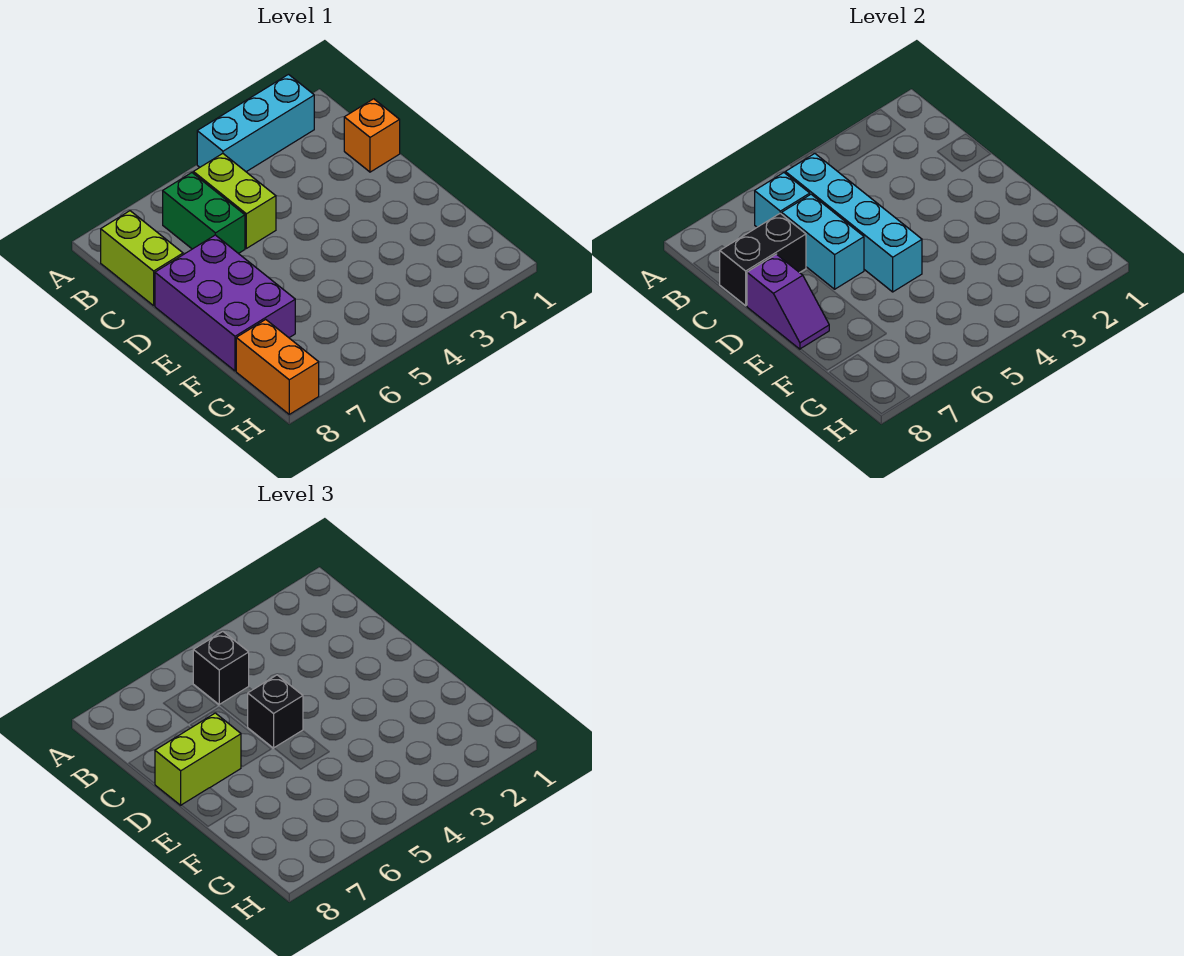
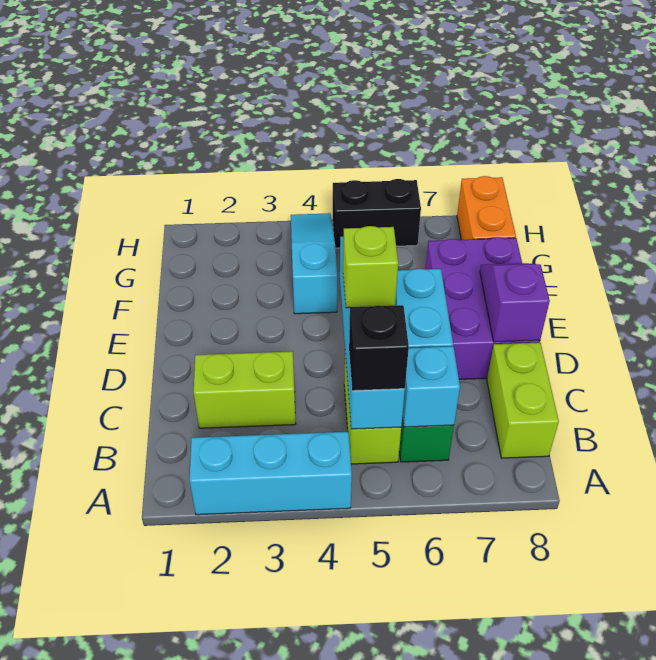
orange brick C1 level 1 -> none
black brick C7:C8 level 2 -> black brick H5:H6 level 1
black brick D5 level 3 -> lime brick D5 level 3
lime brick D7:D8 level 3 -> lime brick C2:C3 level 1
none -> cyan slope F4:H4 level 1 top F

